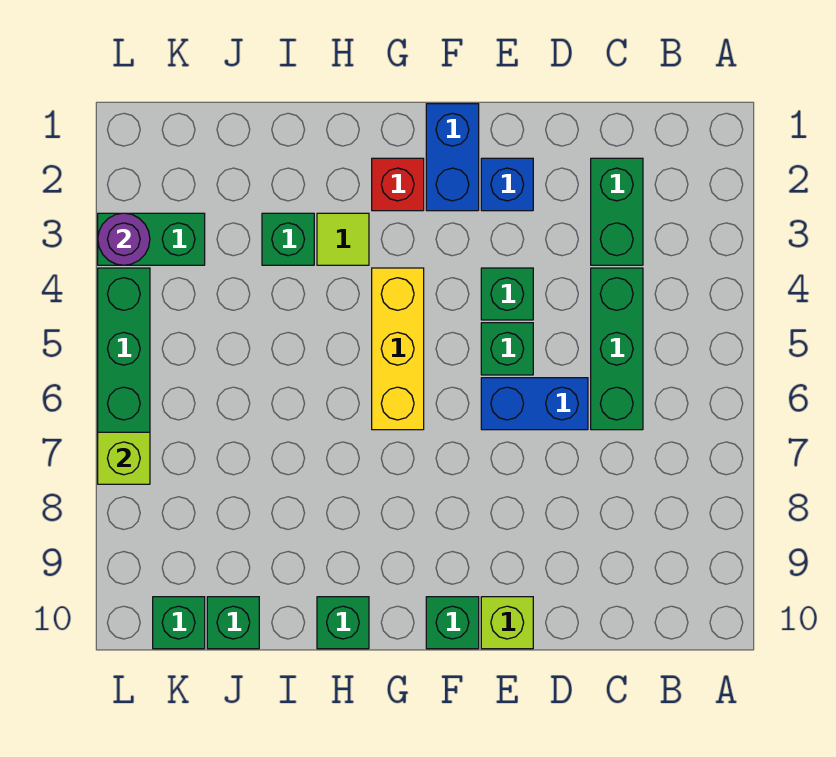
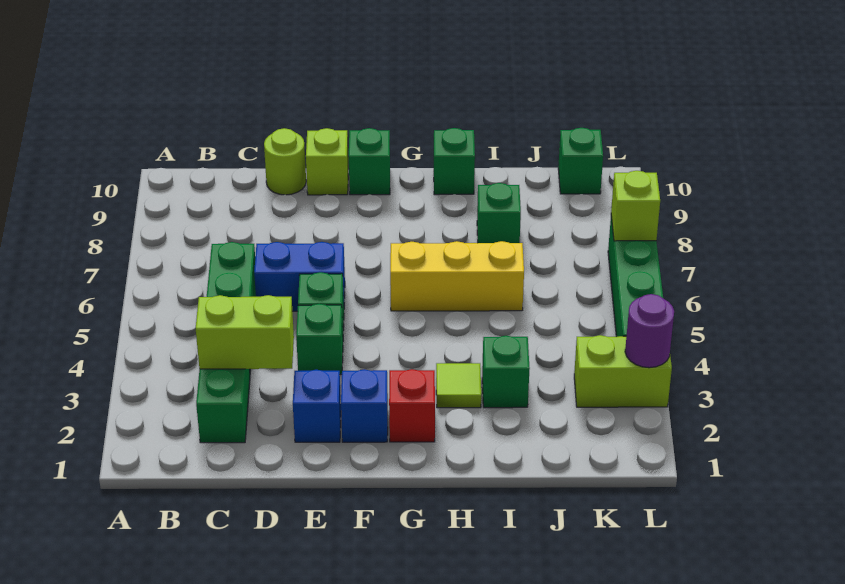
none -> lime brick C3:D3 level 2
none -> lime round brick D10 level 1
blue brick F1:F2 level 1 -> blue brick F2 level 1
yellow brick G4:G6 level 1 -> yellow brick G6:I6 level 1
green brick J10 level 1 -> green brick I8 level 1
green brick K3:L3 level 1 -> lime brick K3:L3 level 1

